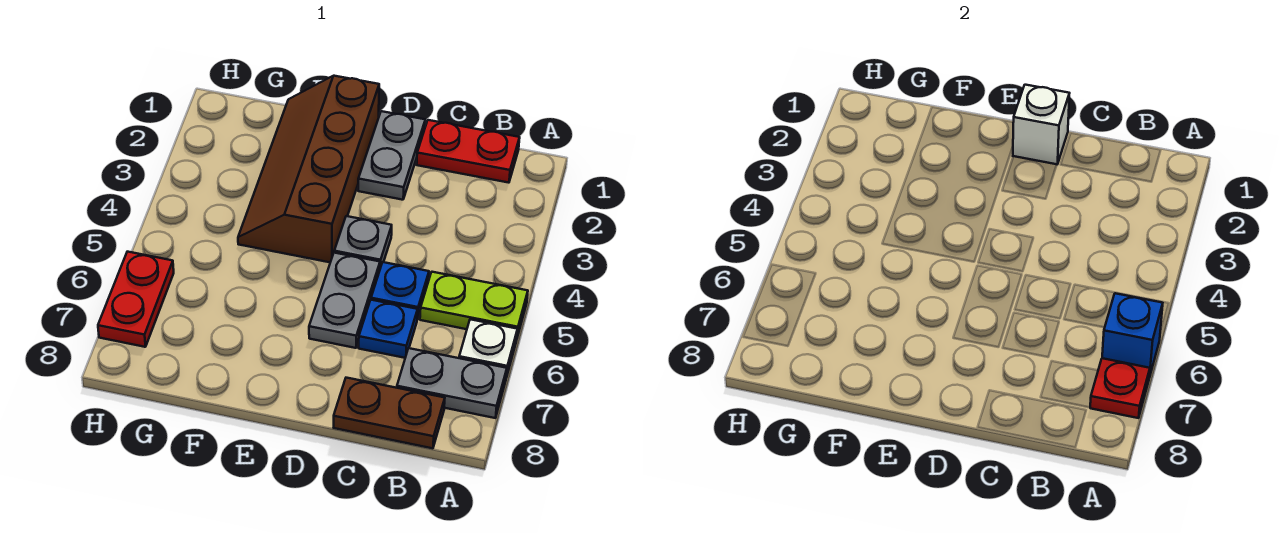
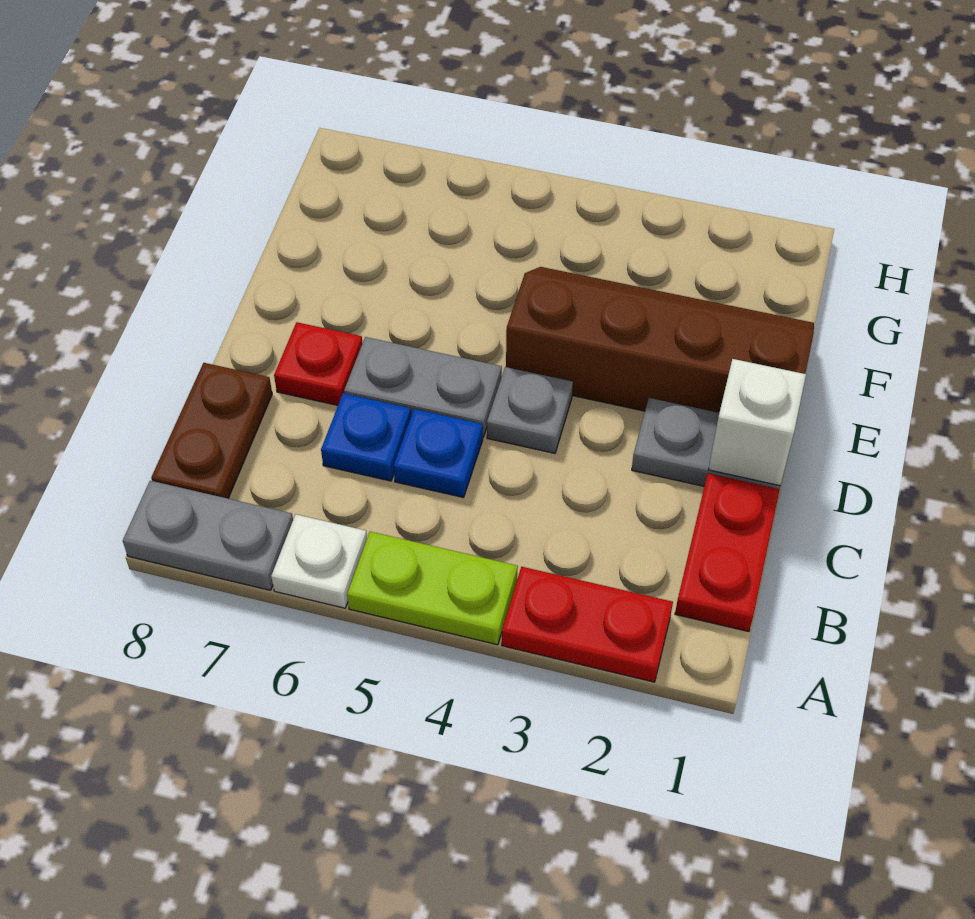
lime plate A5:B5 level 1 -> lime plate A4:A5 level 1
blue brick A6 level 2 -> none
grey plate A7:B7 level 1 -> grey plate A7:A8 level 1
red plate A7 level 2 -> red plate D7 level 1
red plate H6:H7 level 1 -> red plate A2:A3 level 1

